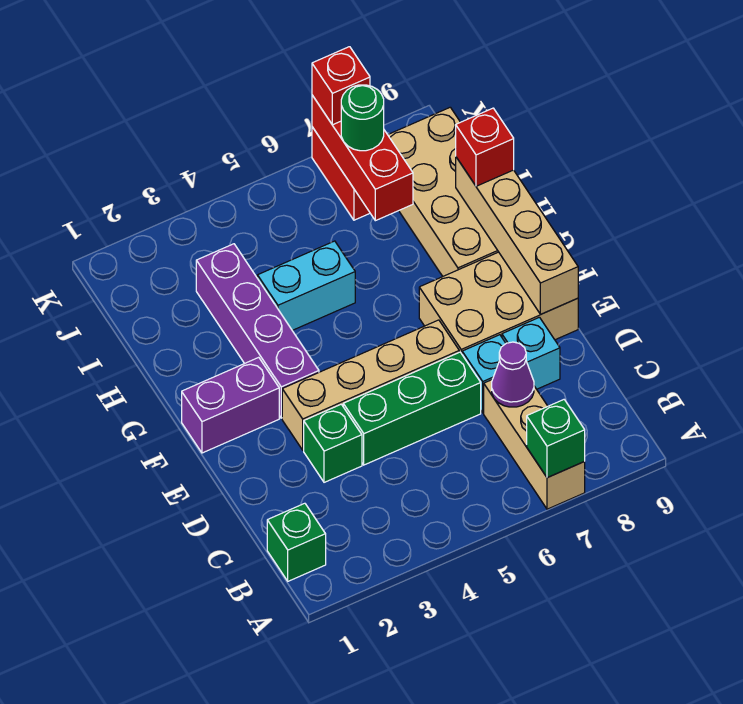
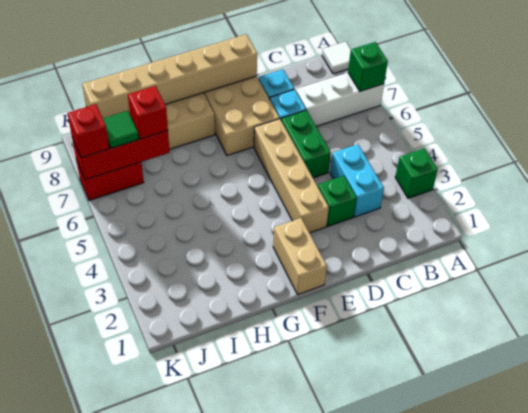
tan brick A7:C7 level 1 -> white brick A7:C7 level 1
none -> white tile A9 level 1
green brick B1 level 1 -> green brick A3 level 1
purple cone C7 level 2 -> none
green brick D4:D6 level 1 -> green brick D5:D6 level 1
tan brick E9:H9 level 2 -> tan brick E9:J9 level 2
purple brick F1:F2 level 1 -> tan brick F1:F2 level 1
purple brick F3:I3 level 1 -> none
cyan brick H4:H5 level 1 -> cyan brick C3:C4 level 1
red brick H9 level 3 -> red brick I7 level 3
green round brick J7 level 3 -> green tile J7 level 3

